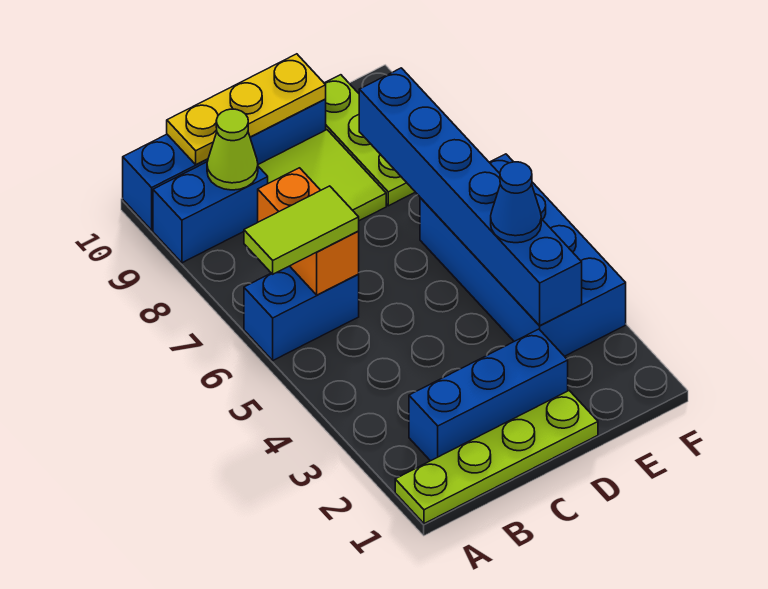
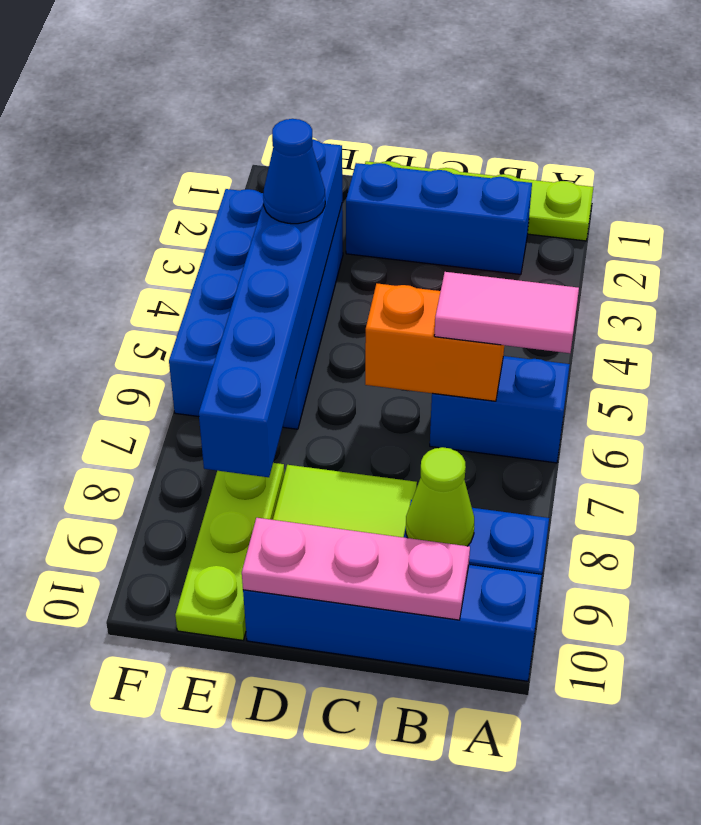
lime tile A6:B6 level 3 -> pink tile A6:B6 level 3
orange brick B6:B7 level 2 -> orange brick B6:C6 level 2
yellow plate B10:D10 level 2 -> pink plate B10:D10 level 2

